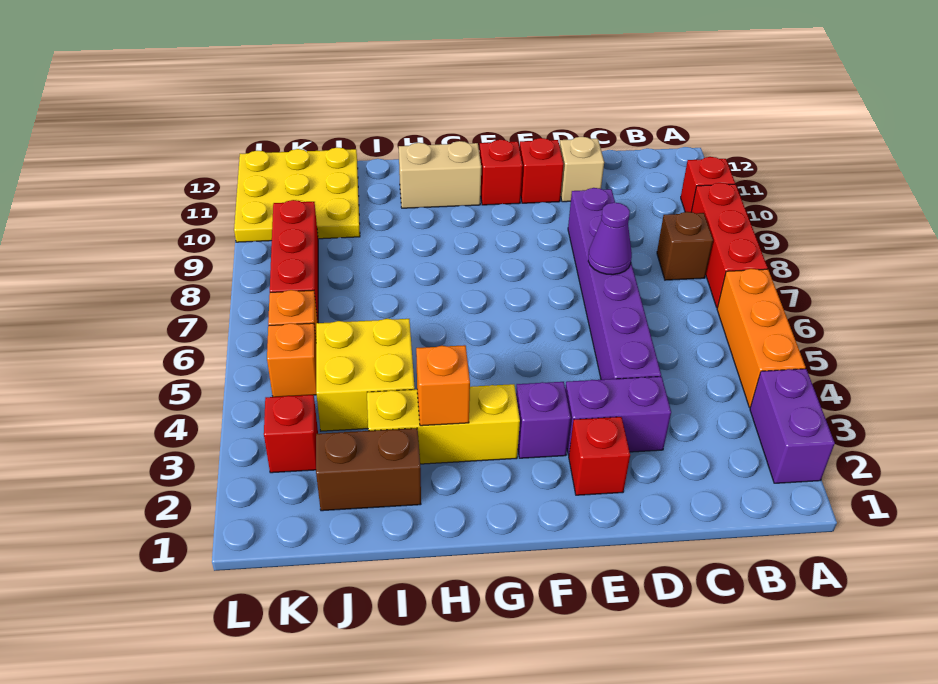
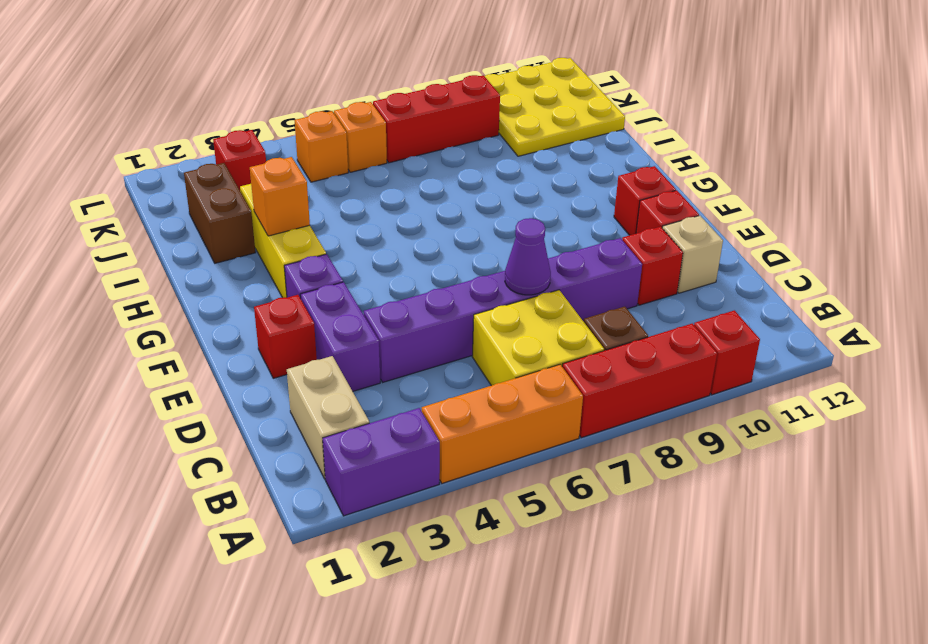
none -> red brick D10 level 1
tan brick G11:H11 level 1 -> tan brick B2:C2 level 1
yellow brick I4:J5 level 1 -> yellow brick B6:C7 level 1

